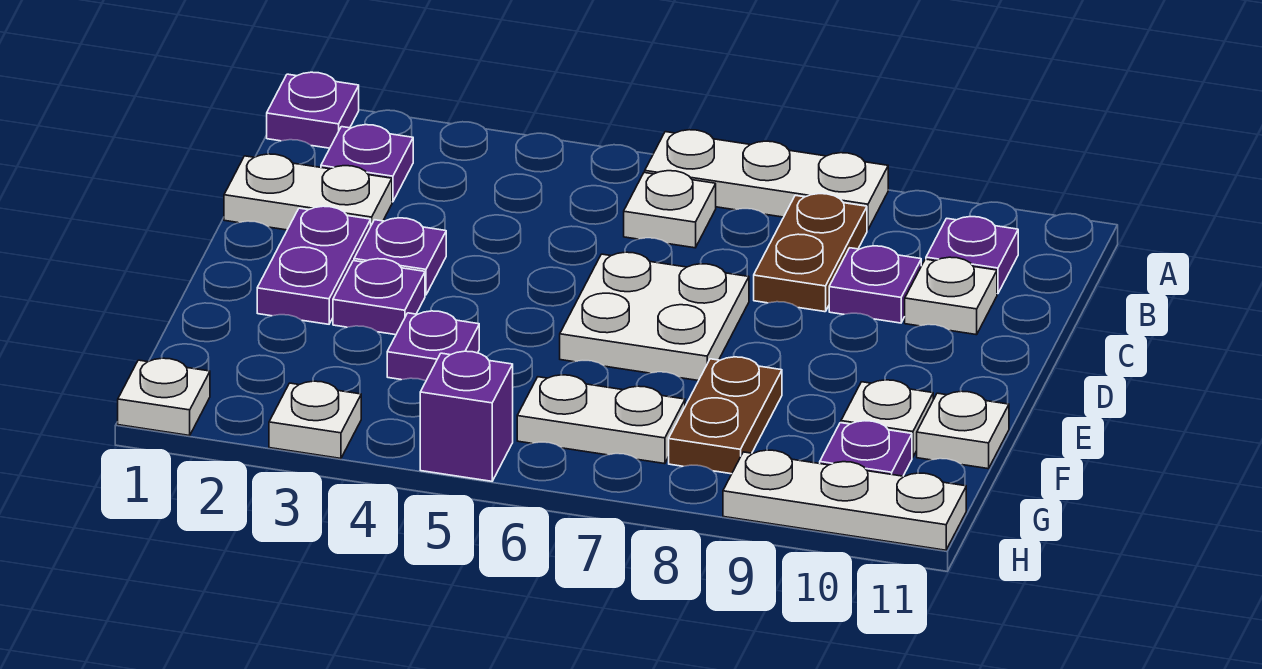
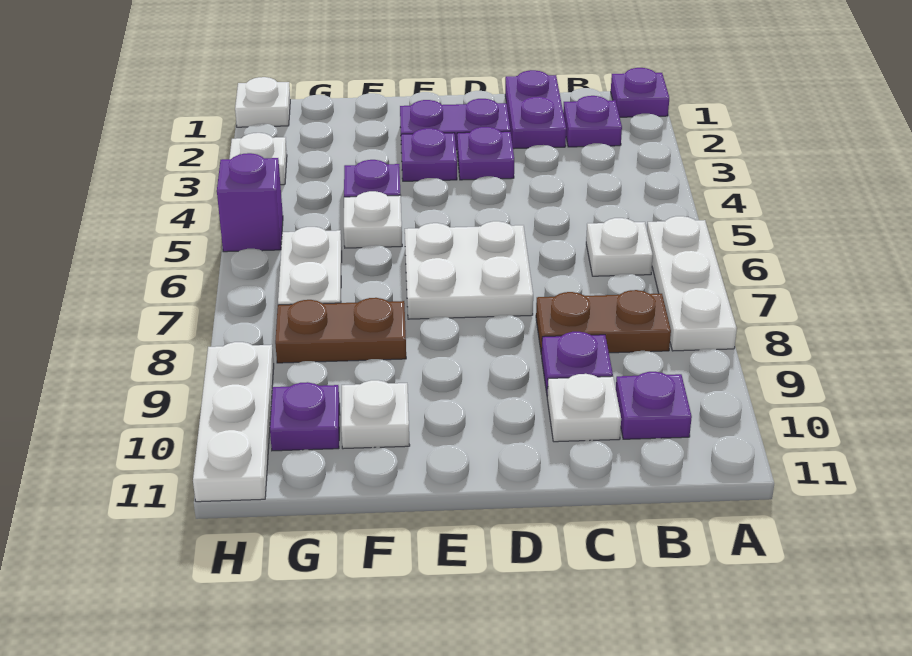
white plate C1:C2 level 1 -> purple plate C1:C2 level 1
white plate F11 level 1 -> white plate F5 level 1

